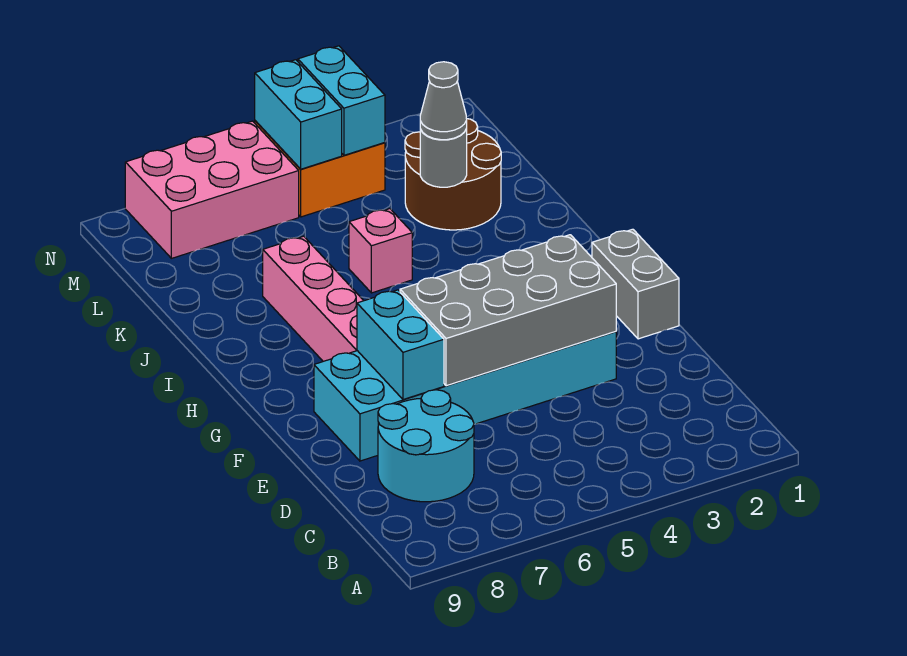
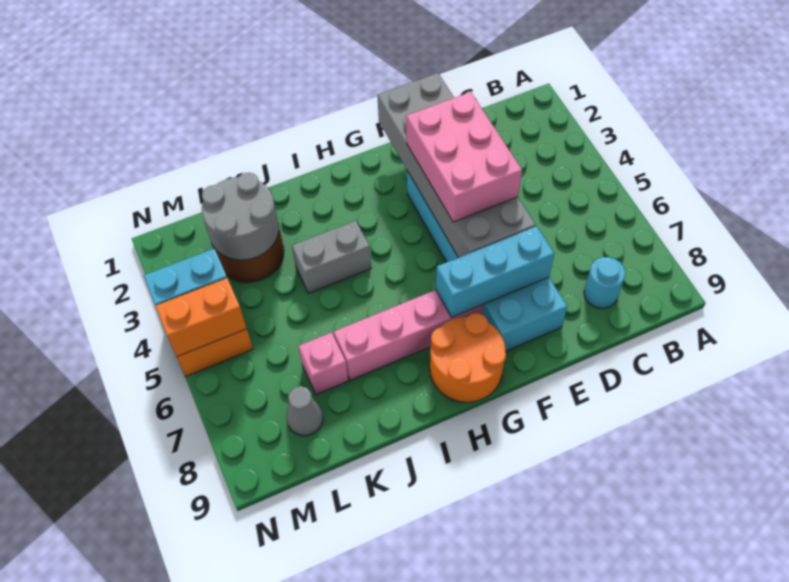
cyan round brick C7:D8 level 1 -> cyan round brick C8 level 1
grey brick E3:F6 level 2 -> grey brick E1:F6 level 2
cyan brick E7:F7 level 2 -> cyan brick E7:G7 level 2
grey brick F1:G1 level 1 -> grey brick I4:J4 level 1
none -> orange round brick G8:H9 level 1
pink brick J5 level 1 -> pink brick K7 level 1
grey round brick K3 level 2 -> grey round brick K2:L3 level 2
grey cone K3 level 3 -> grey cone L8 level 1
cyan brick M5:N5 level 2 -> orange brick M5:N5 level 2
pink brick M6:N8 level 1 -> pink brick E3:F5 level 3

